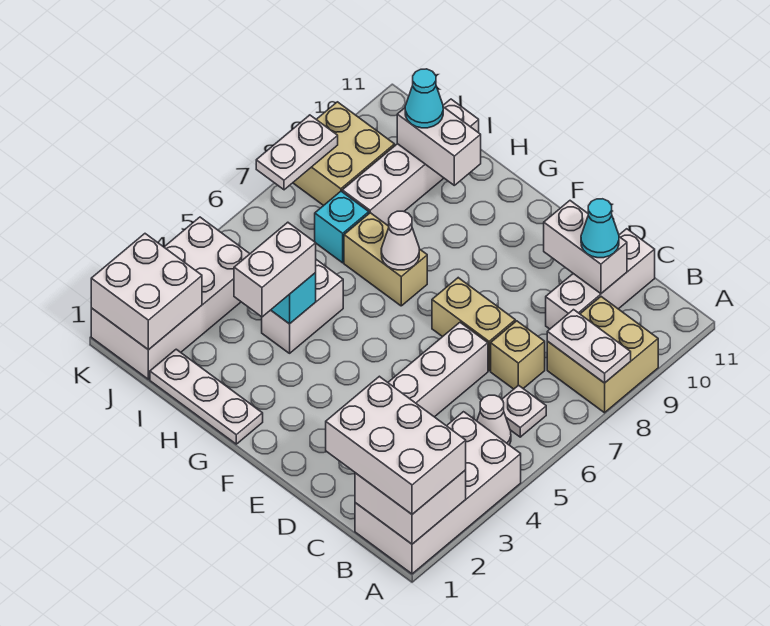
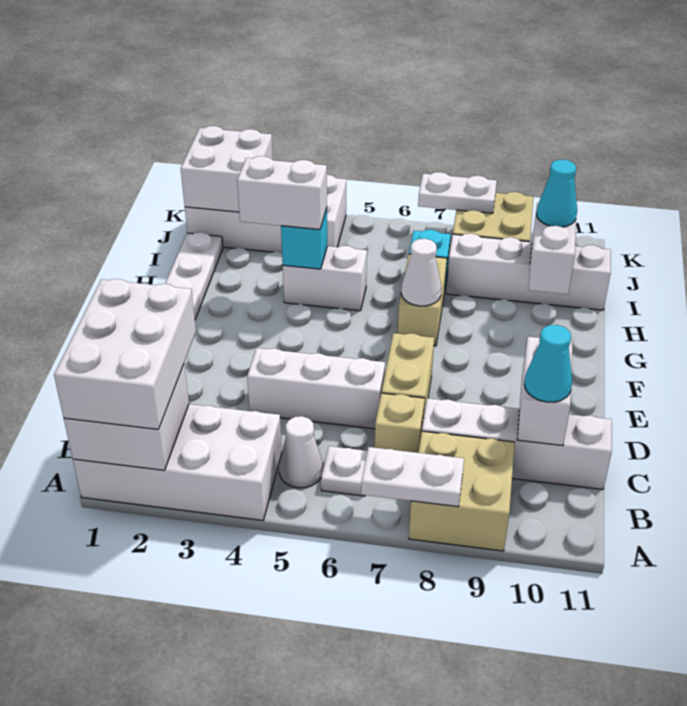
white plate A8:B8 level 2 -> white plate A7:A8 level 2
white brick C9:C11 level 1 -> white brick C8:C11 level 1

